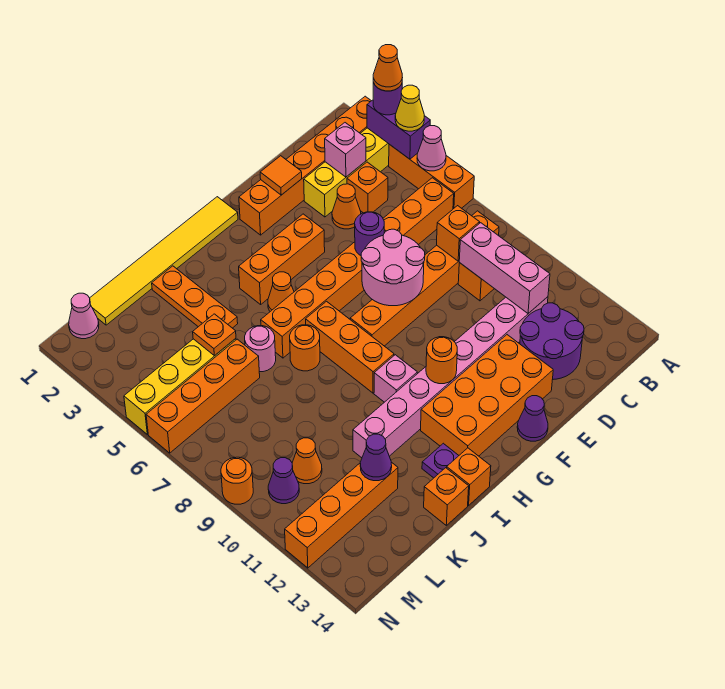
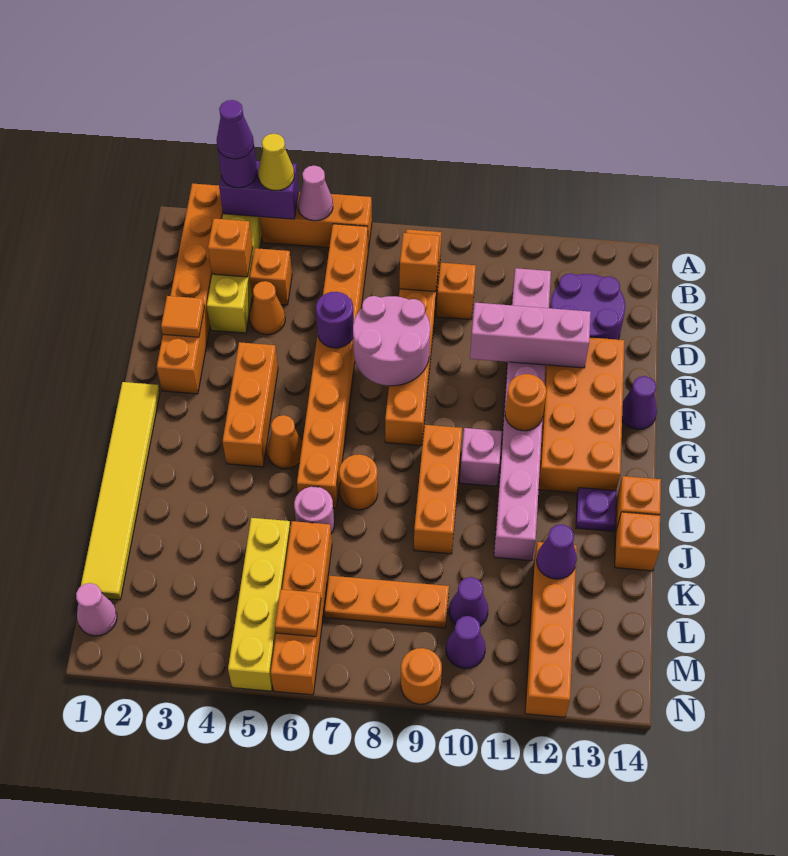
orange cone A3 level 4 -> purple cone A3 level 4
pink brick C3 level 2 -> orange brick C3 level 2
pink brick C9:C11 level 2 -> pink brick E10:E12 level 2
orange brick H7:H9 level 1 -> orange brick H9:J9 level 1
orange plate J2:J4 level 1 -> orange plate L7:L9 level 1
orange plate K5 level 2 -> orange plate M6 level 2
orange cone L10 level 1 -> purple cone L10 level 1

